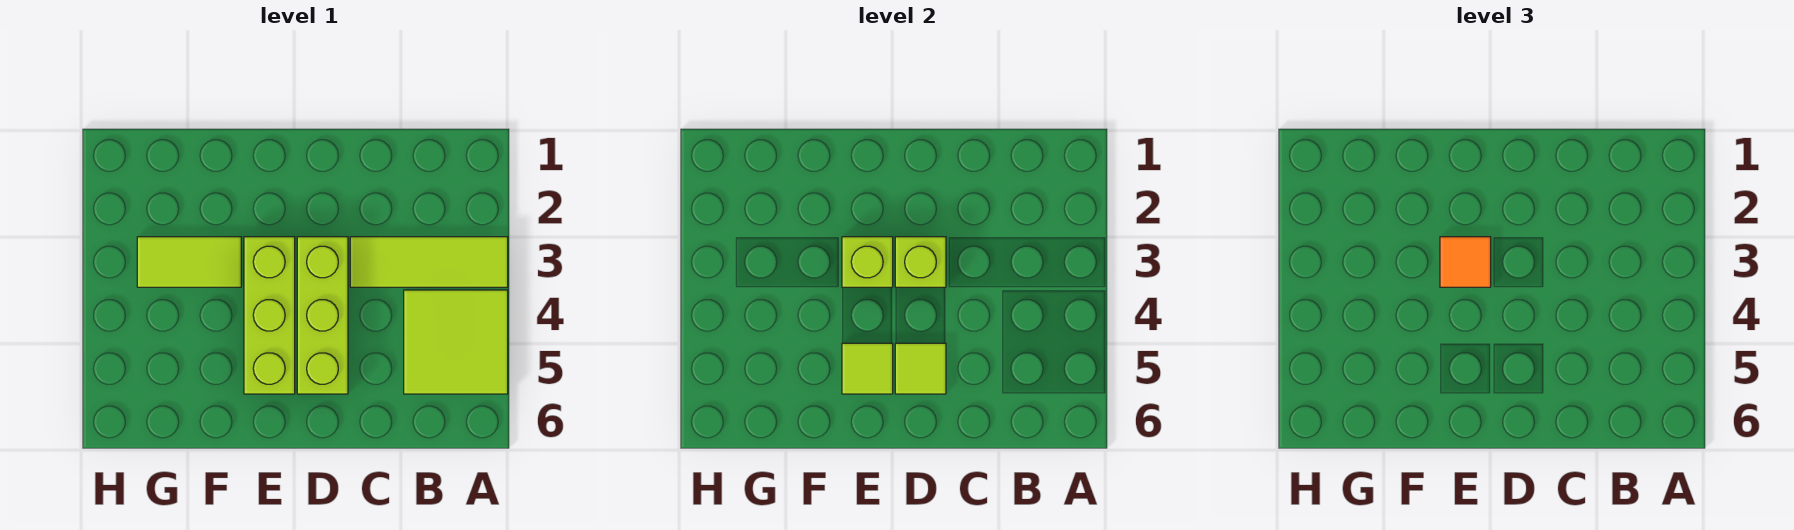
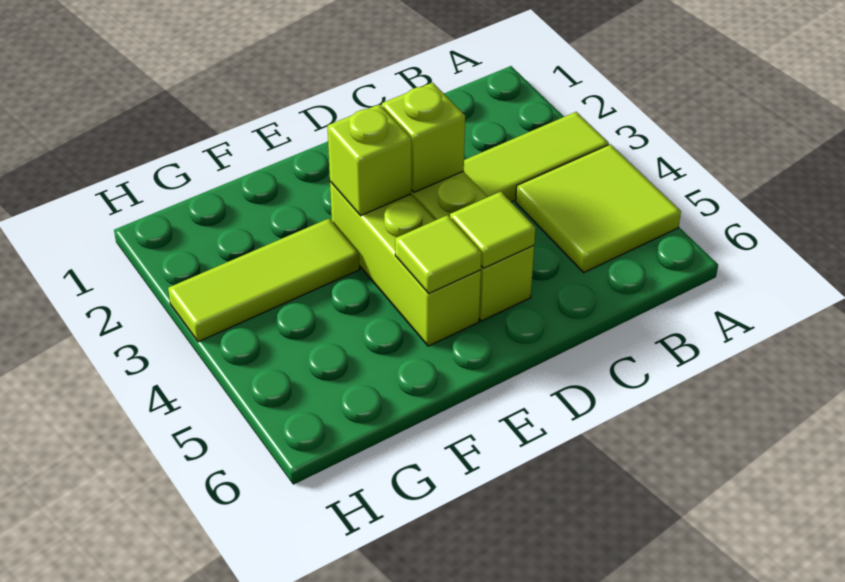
orange tile E3 level 3 -> none
lime tile F3:G3 level 1 -> lime tile F3:H3 level 1

